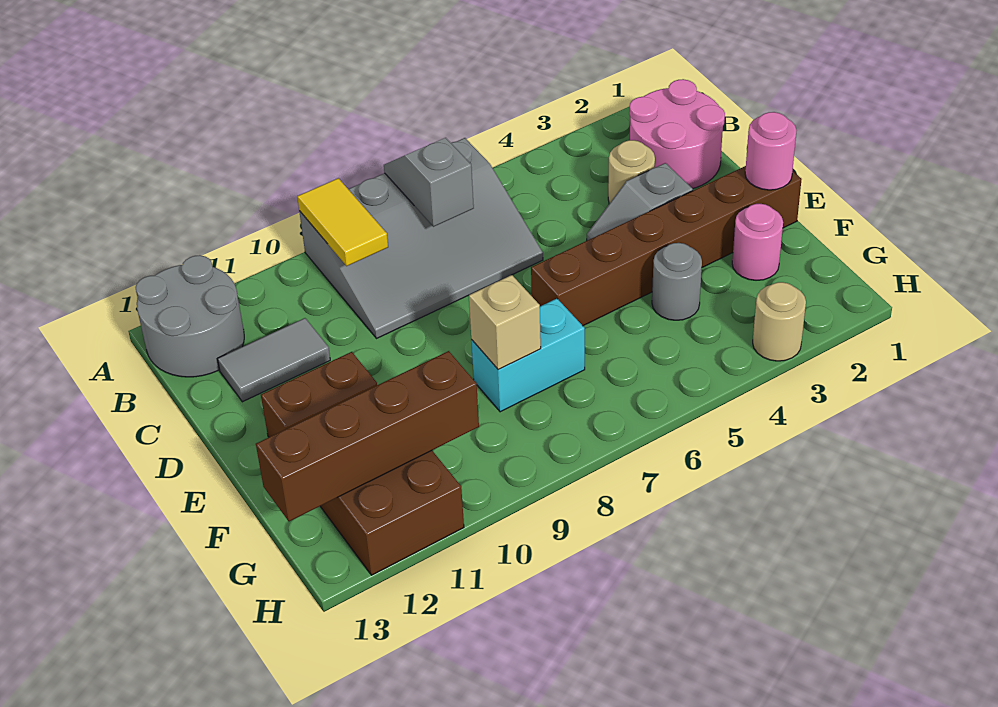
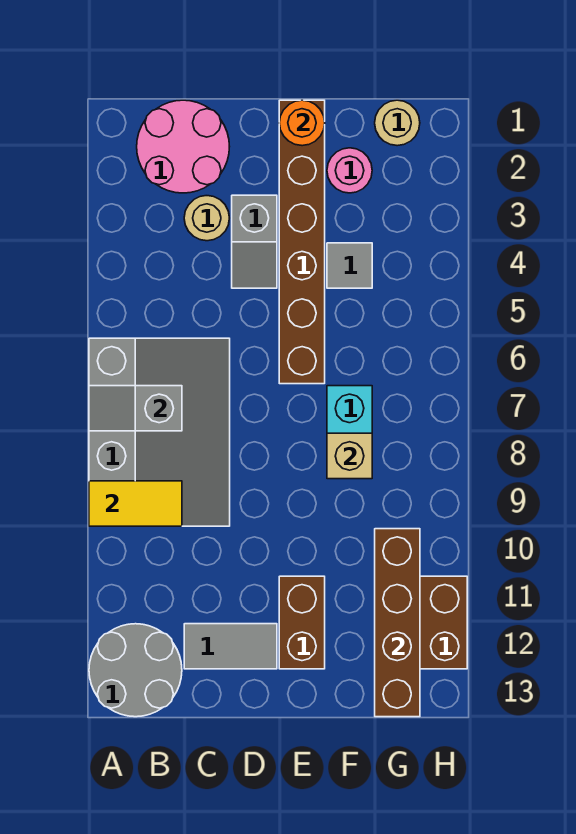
grey tile C11:C12 level 1 -> grey tile C12:D12 level 1
pink round brick E1 level 2 -> orange round brick E1 level 2
grey round brick F4 level 1 -> grey tile F4 level 1
tan round brick H3 level 1 -> tan round brick G1 level 1

